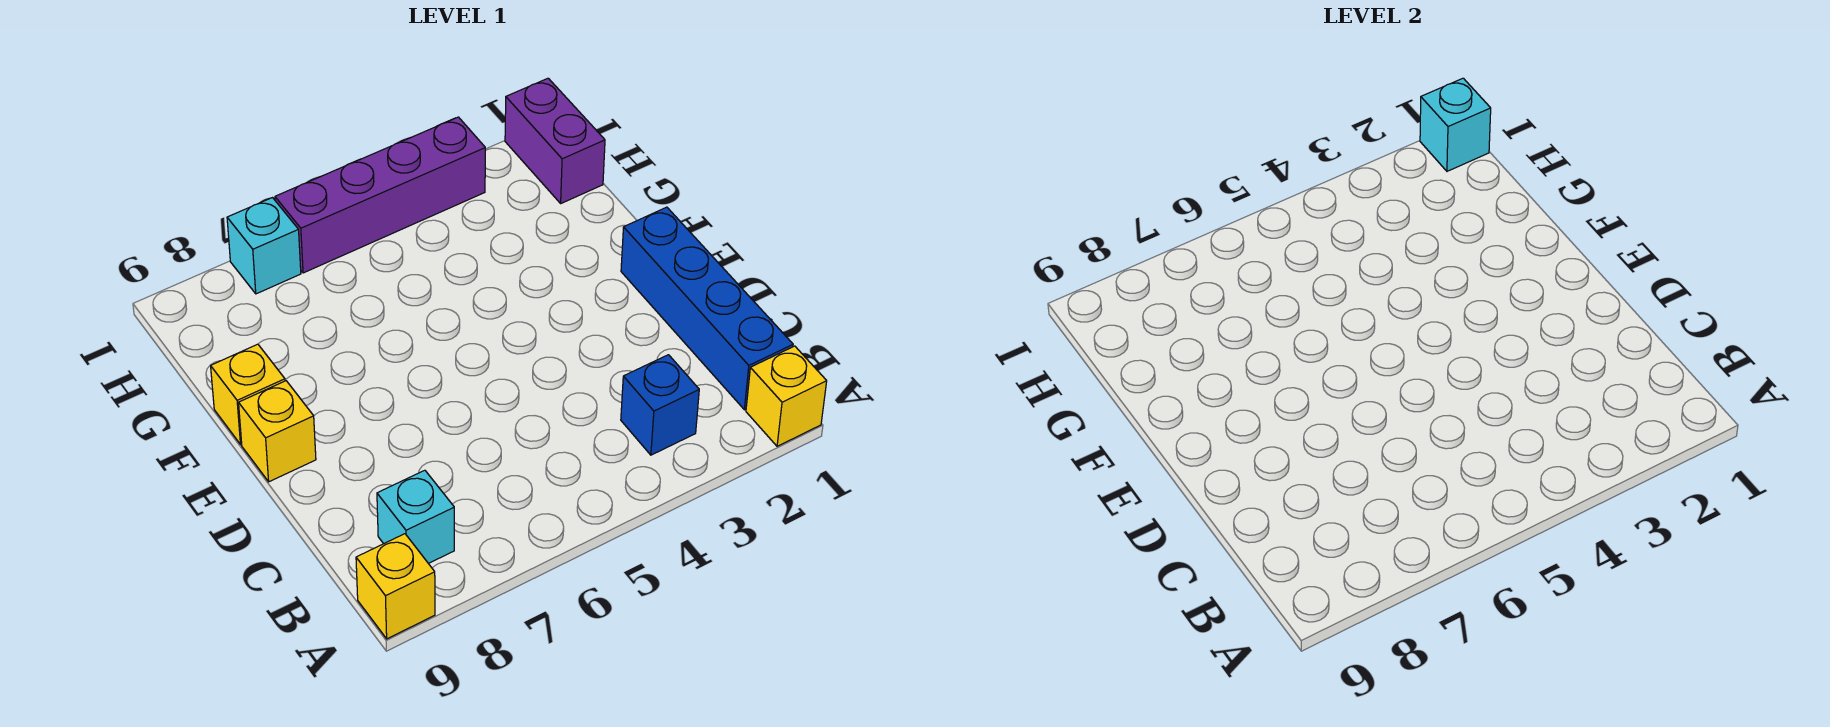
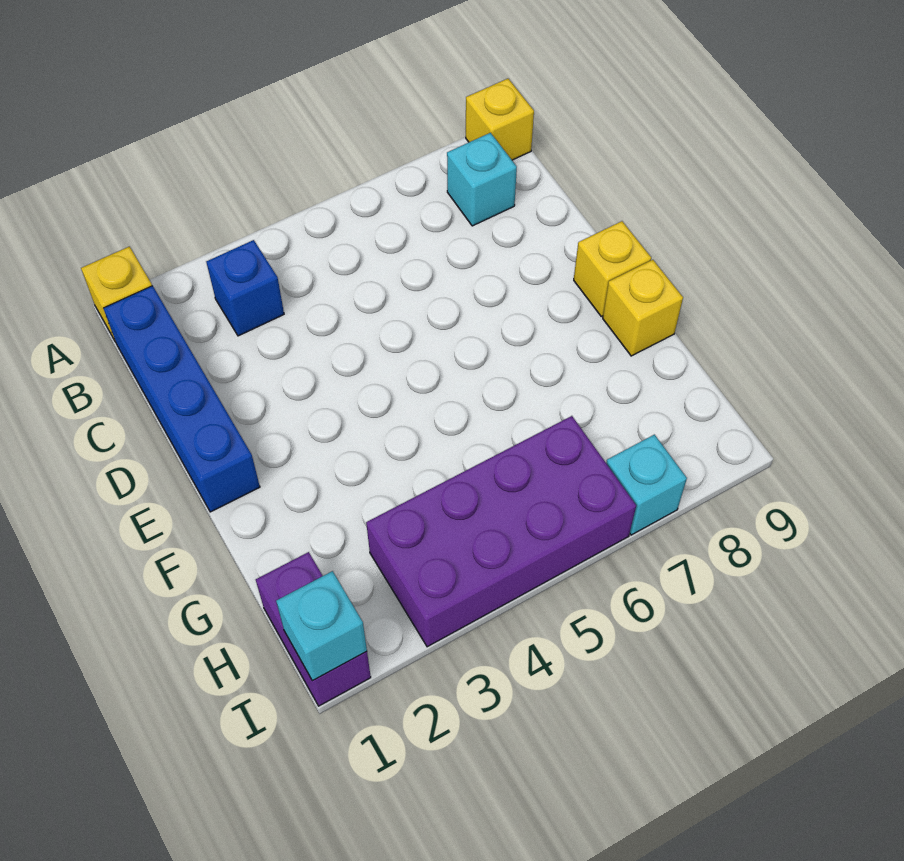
purple brick I3:I6 level 1 -> purple brick H3:I6 level 1

